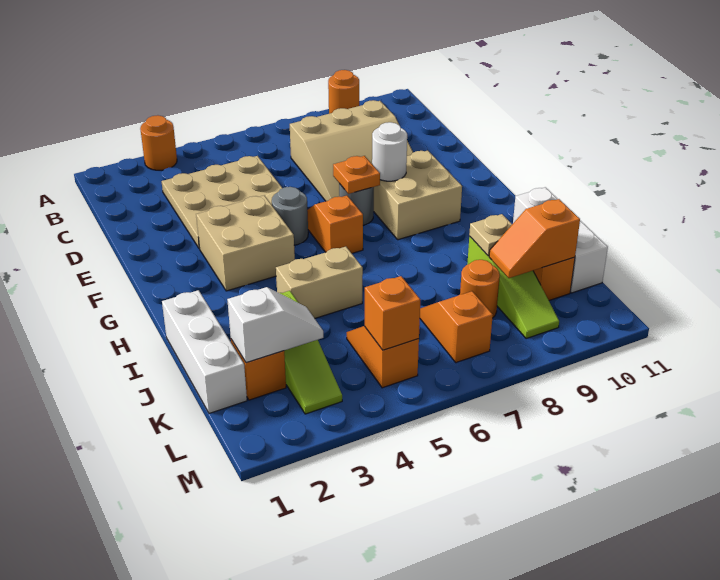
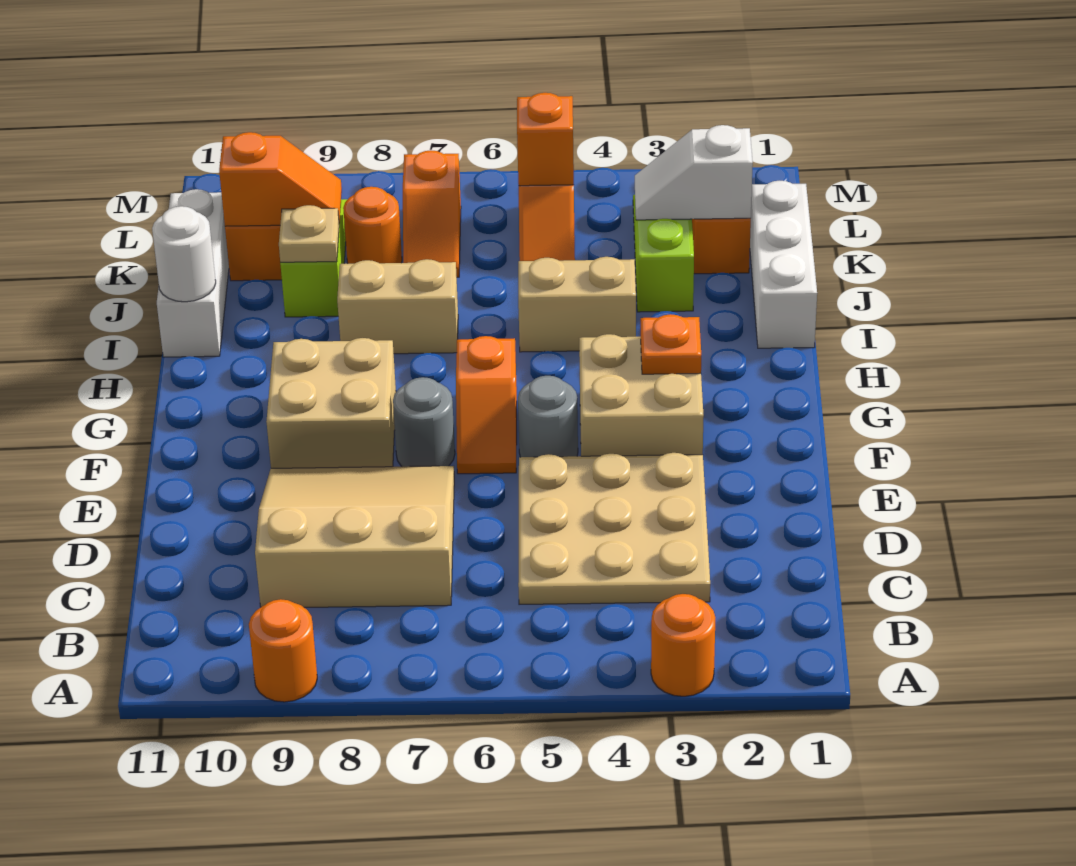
orange plate F7 level 2 -> orange plate G3 level 2
white round brick F8 level 2 -> white round brick I11 level 2
none -> tan brick I7:I8 level 1

